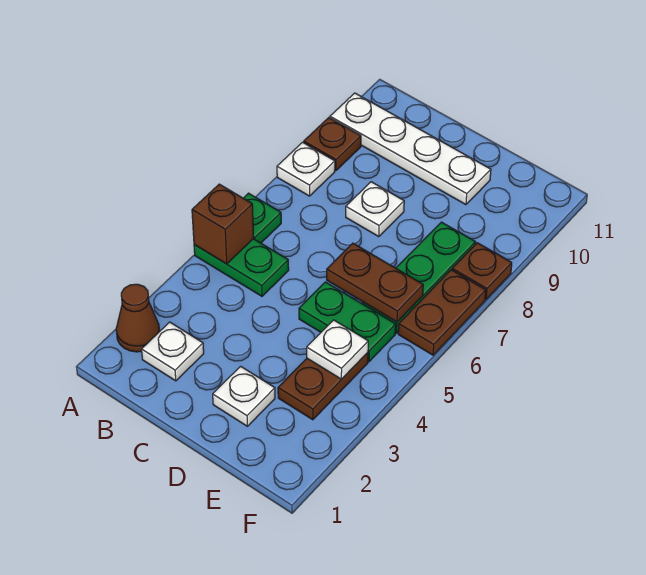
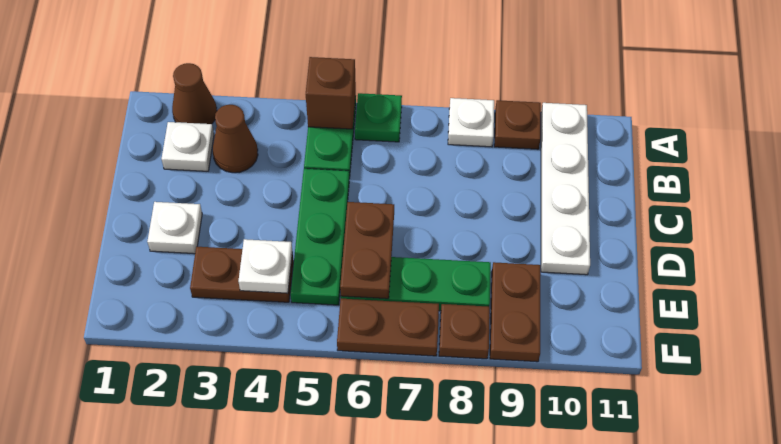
none -> brown cone B3 level 1
white plate C8 level 1 -> none
green plate D5:E5 level 1 -> green plate C5:E5 level 1
none -> brown plate E9:F9 level 1

